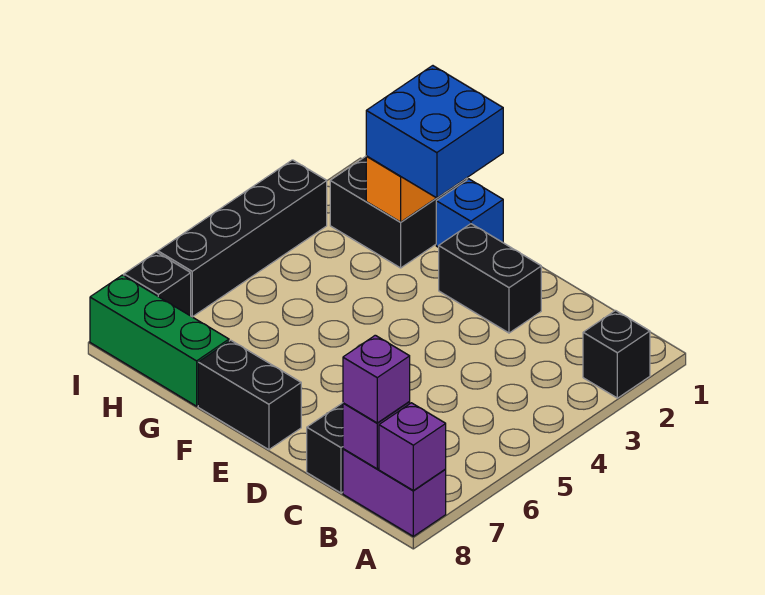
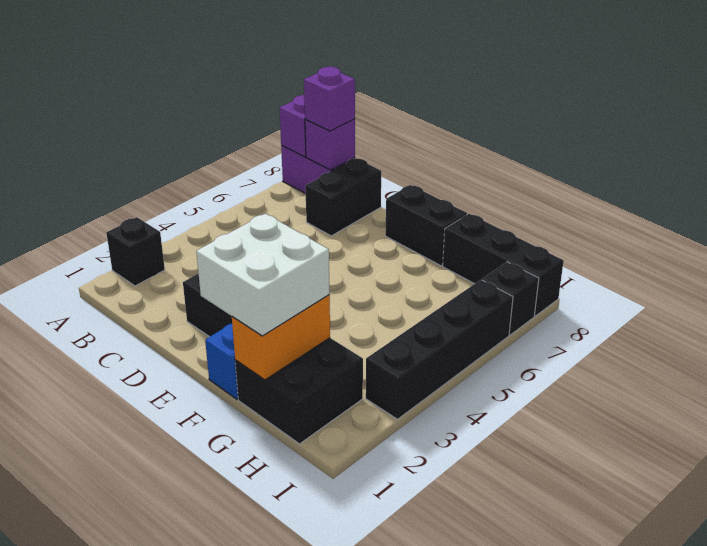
blue brick F1:G2 level 3 -> white brick F1:G2 level 3
green brick G8:I8 level 1 -> black brick G8:I8 level 1

